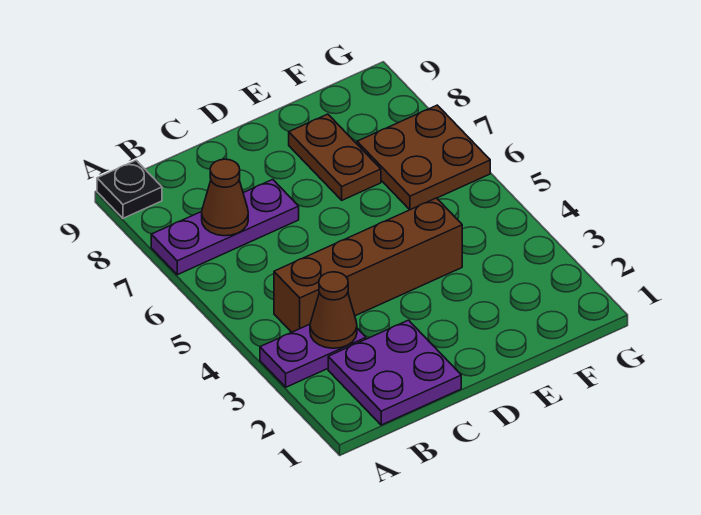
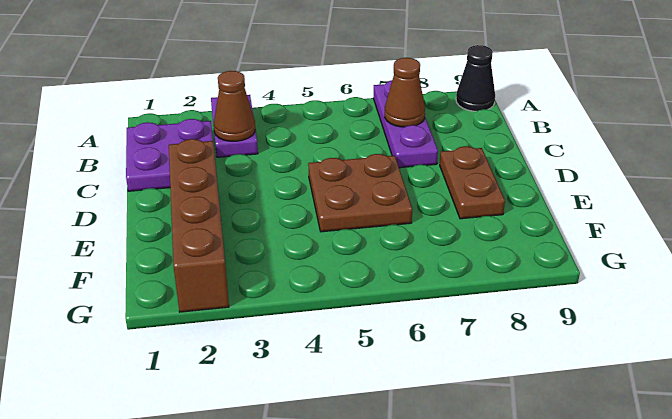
black plate A9 level 1 -> black cone A9 level 1
brown brick B4:E4 level 1 -> brown brick D2:G2 level 1
brown plate E7:E8 level 1 -> brown plate D8:E8 level 1
brown plate F6:G7 level 1 -> brown plate D5:E6 level 1

